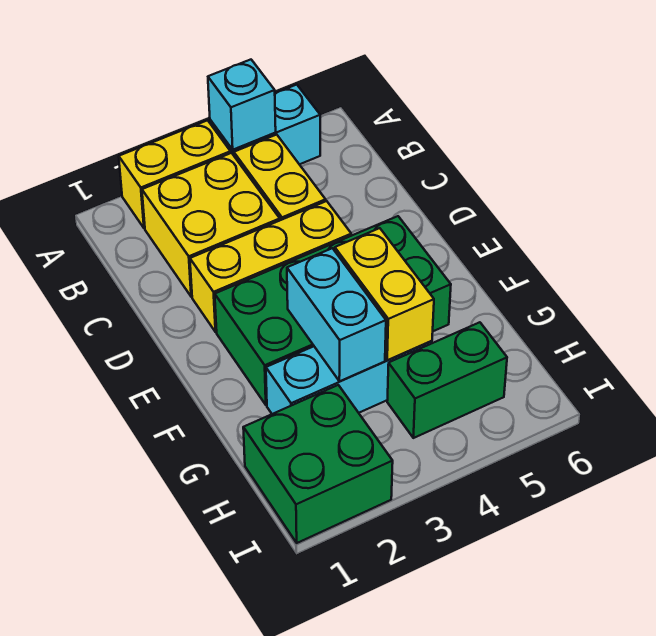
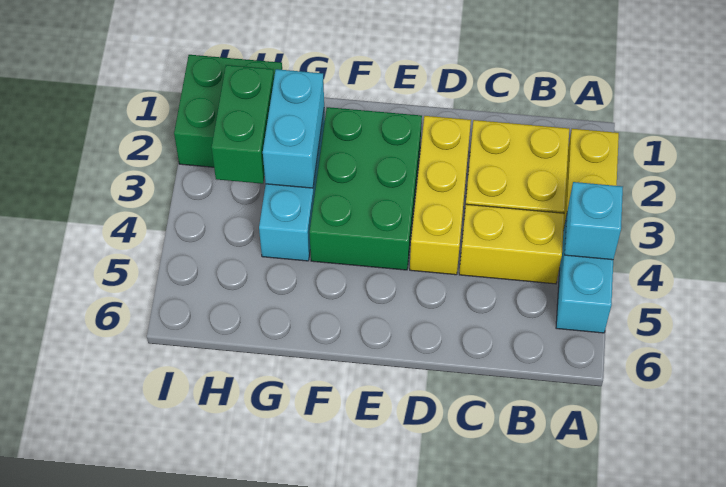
green brick E2:F5 level 1 -> green brick E2:F4 level 1
cyan brick F3:G3 level 2 -> cyan brick G2:G3 level 2
yellow brick F4:G4 level 2 -> none
green brick H4:H5 level 1 -> green brick H2:H3 level 2

